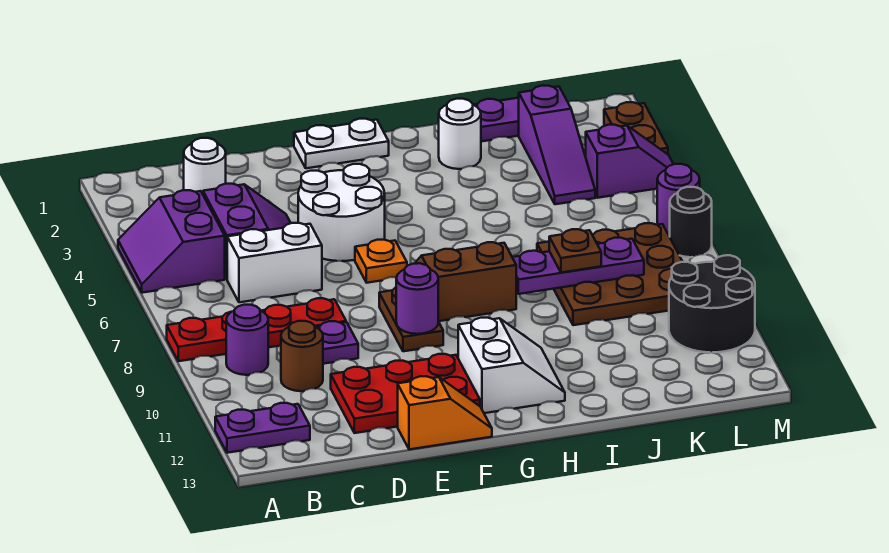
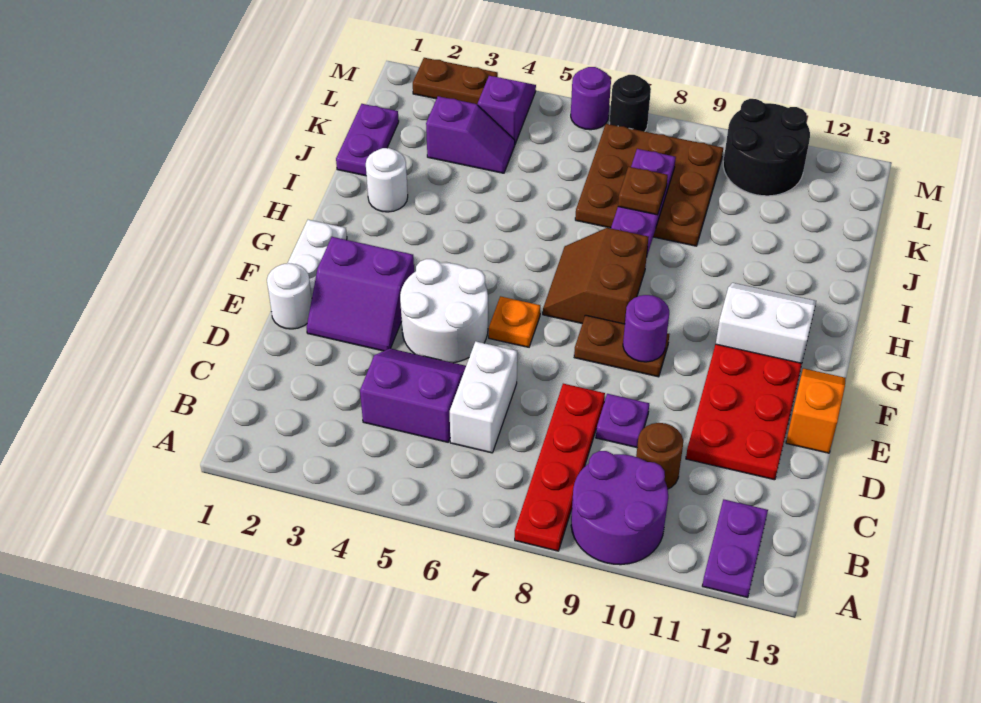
purple slope A4:B5 level 1 top B -> purple slope E2:F3 level 1 top F
purple round brick B9 level 1 -> purple round brick A9:B10 level 1
white round brick C2 level 1 -> white round brick E1 level 1
purple slope K2:K4 level 1 top 2 -> purple slope K3:K4 level 1 top 3

